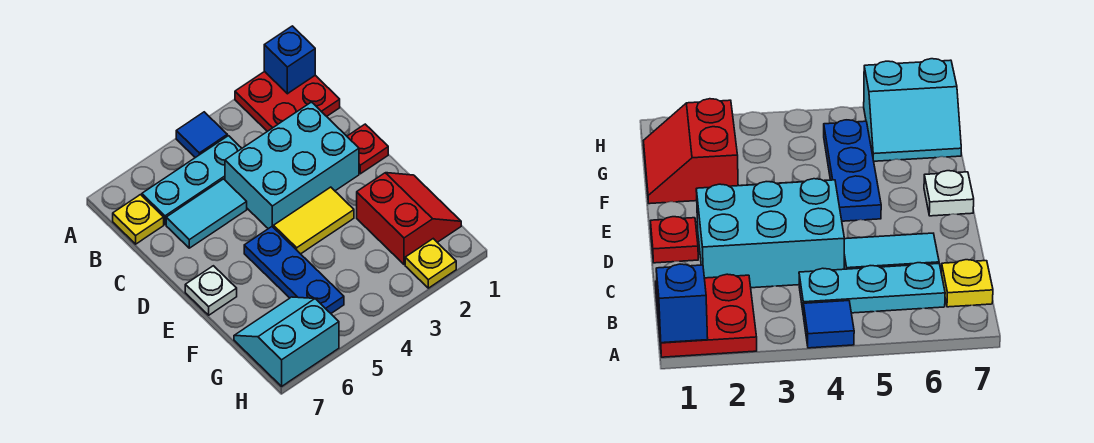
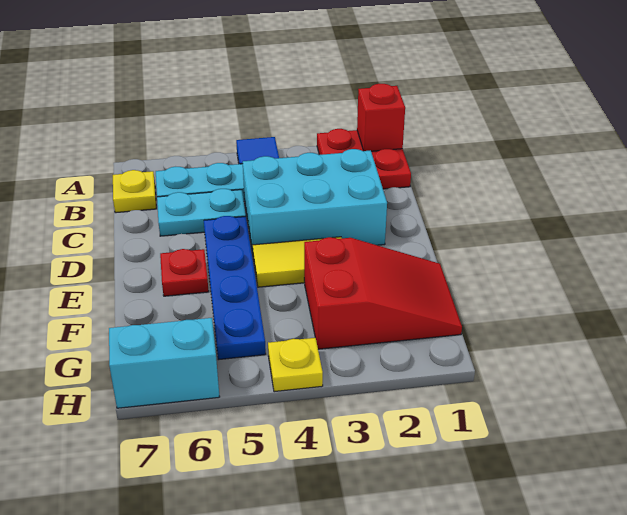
blue brick A1 level 2 -> red brick A1 level 2
cyan tile C5:C6 level 1 -> cyan plate C5:C6 level 1
red plate D1 level 1 -> red plate E6 level 1
blue plate E5:G5 level 1 -> blue plate D5:G5 level 1
white plate E7 level 1 -> none
red slope F1:G2 level 1 top 2 -> red slope F1:G3 level 1 top 3
yellow plate H2 level 1 -> yellow plate H4 level 1

